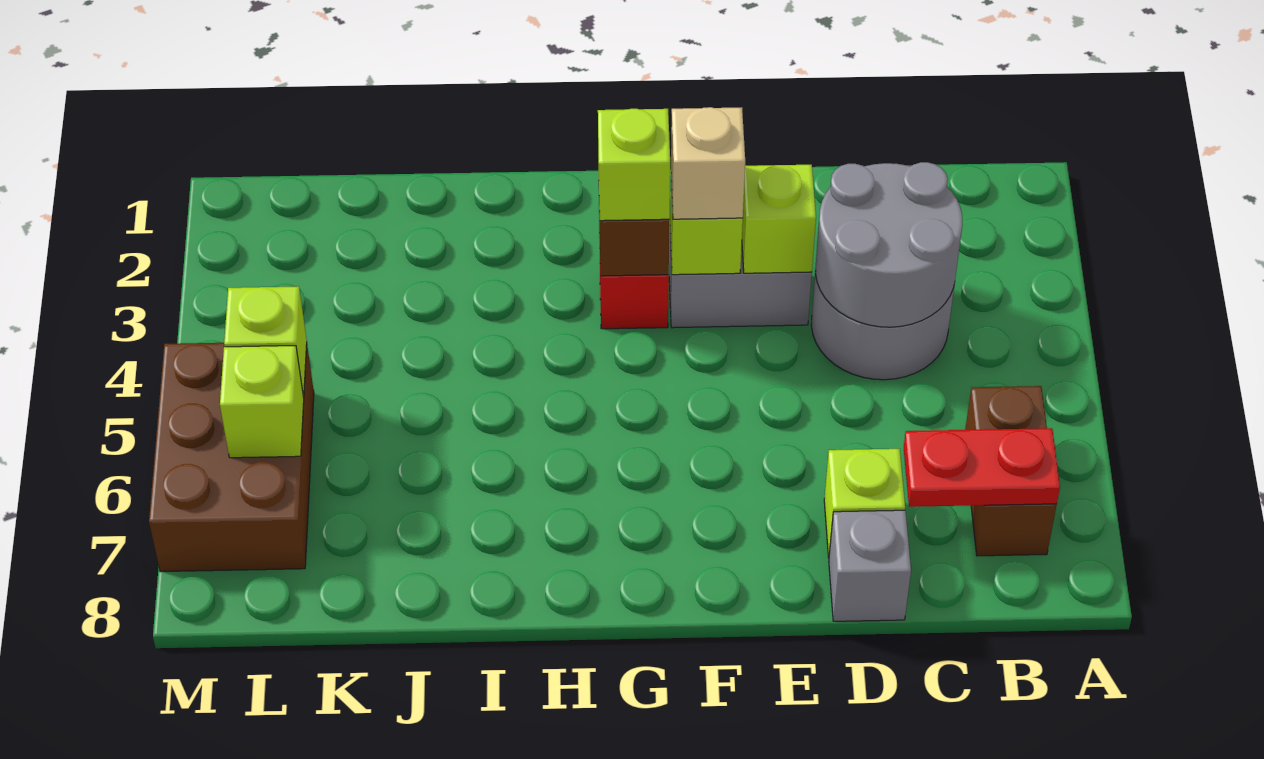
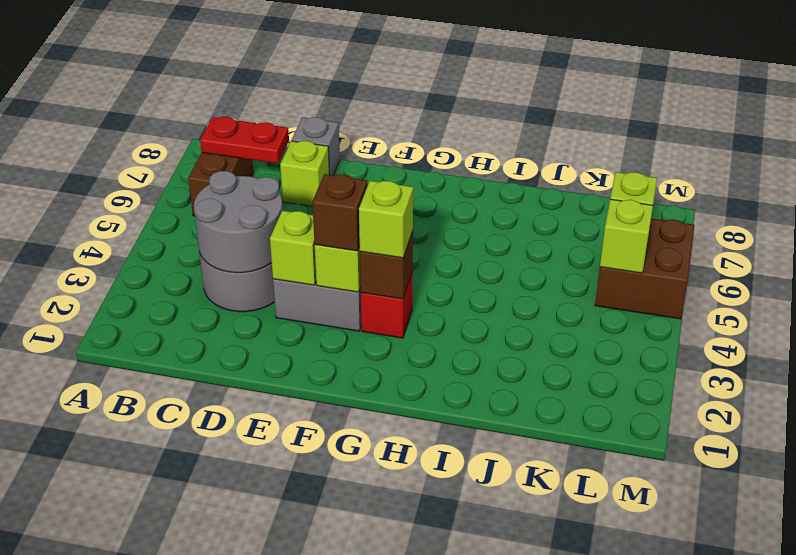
tan brick F3 level 3 -> brown brick F3 level 3
brown brick L5:M7 level 1 -> brown brick L5:M6 level 1

